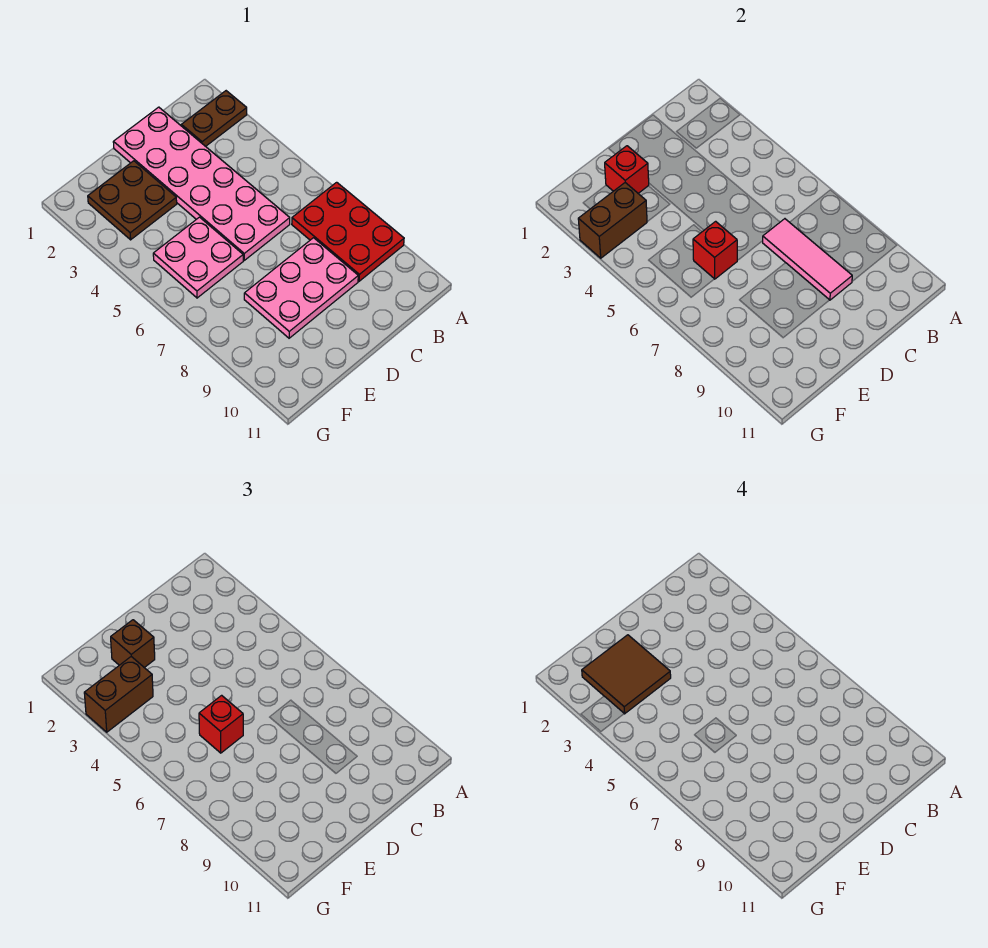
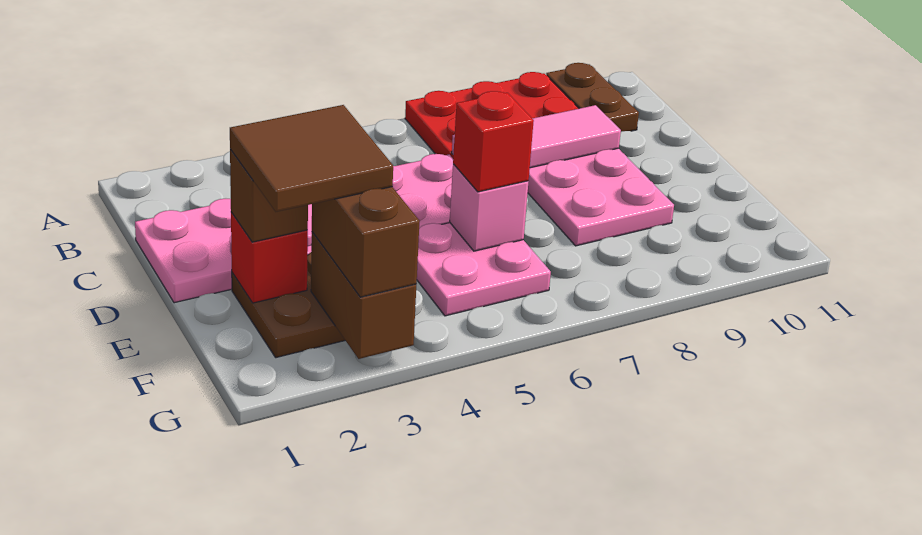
brown plate A2:B2 level 1 -> brown plate A10:B10 level 1
red brick E6 level 2 -> pink brick E6 level 2

